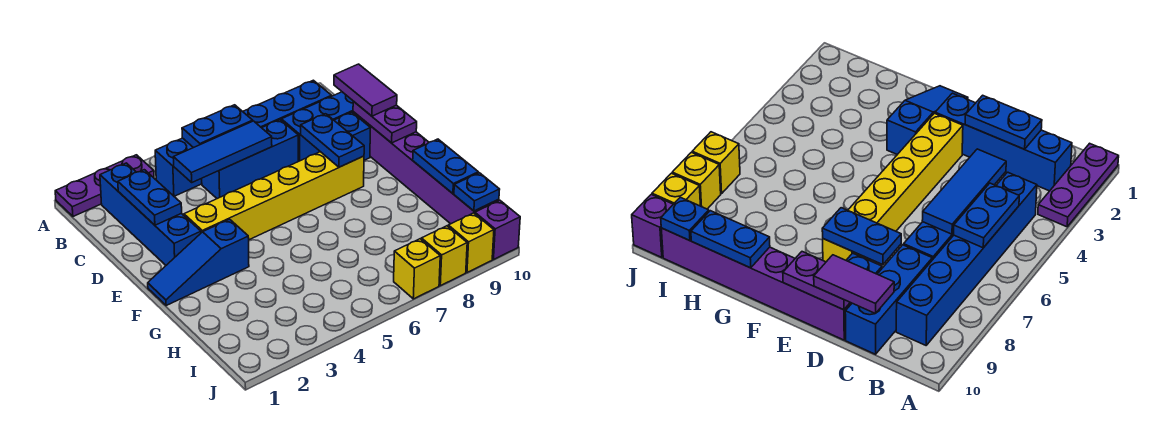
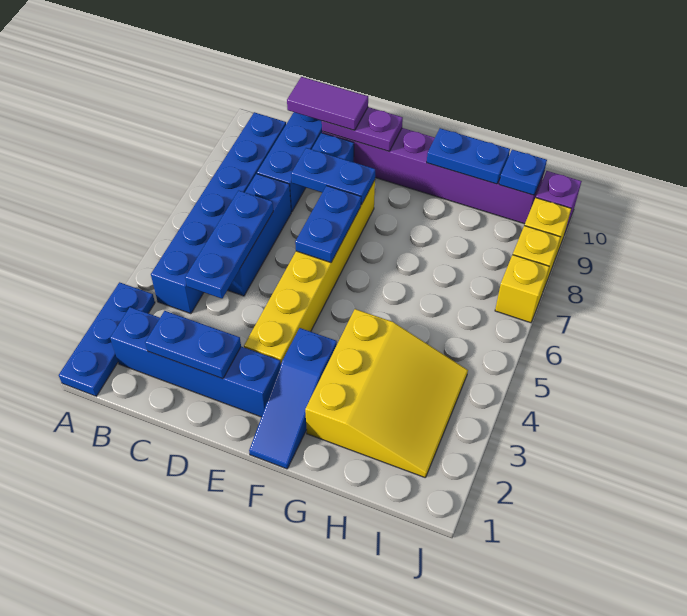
purple plate A1:A3 level 1 -> blue plate A1:A3 level 1
blue plate B5:B6 level 2 -> blue plate E6:E7 level 2
blue tile C4:C6 level 2 -> blue plate C4:C6 level 2
none -> yellow slope G2:I4 level 1 top G

